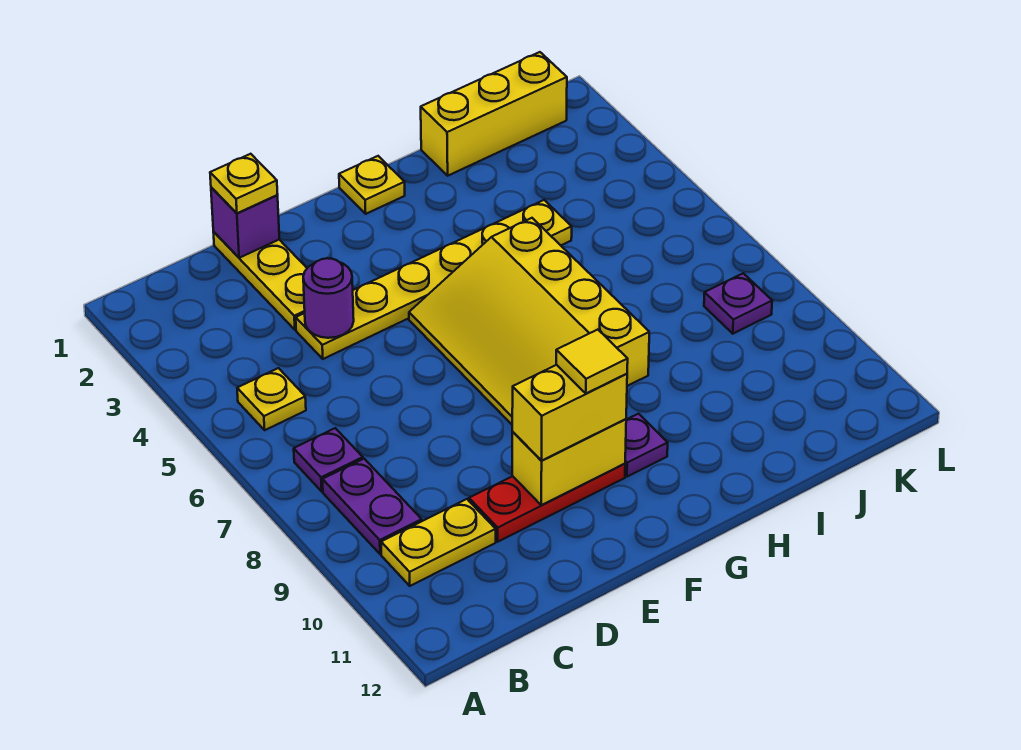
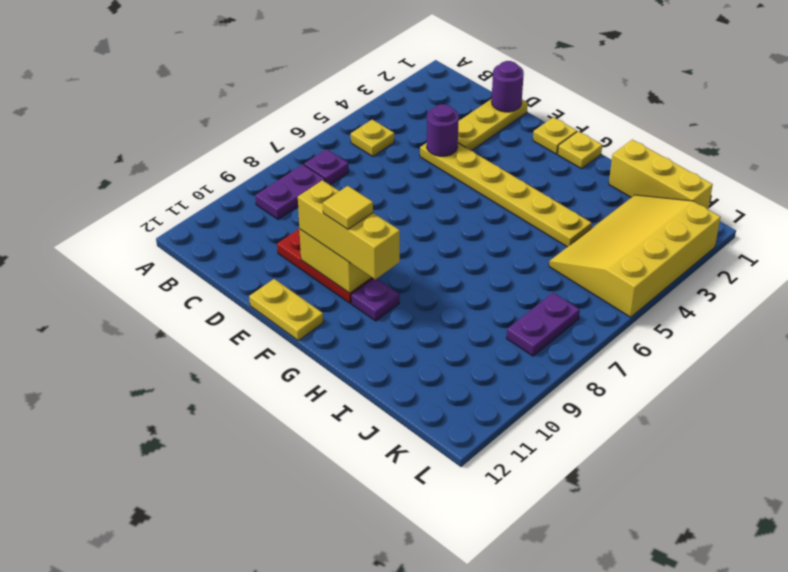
yellow plate B10:C10 level 1 -> yellow plate E12:F12 level 1
purple brick D1 level 2 -> purple round brick D1 level 2
yellow plate D1 level 3 -> yellow plate F1 level 1
yellow brick E10:F10 level 3 -> yellow brick E10:G10 level 3
yellow slope F5:H8 level 1 top H -> yellow slope J2:L5 level 1 top L
purple plate K8 level 1 -> purple plate K7:K8 level 1

